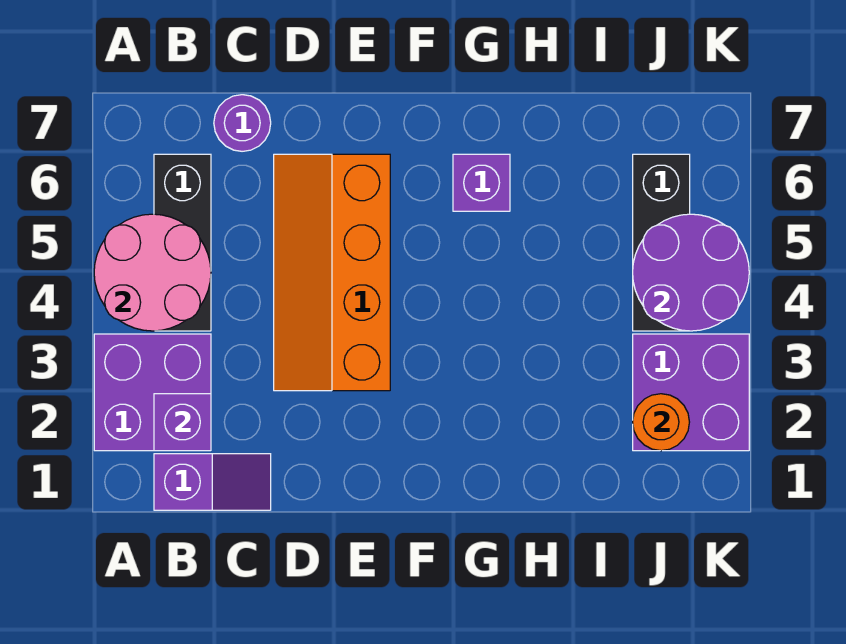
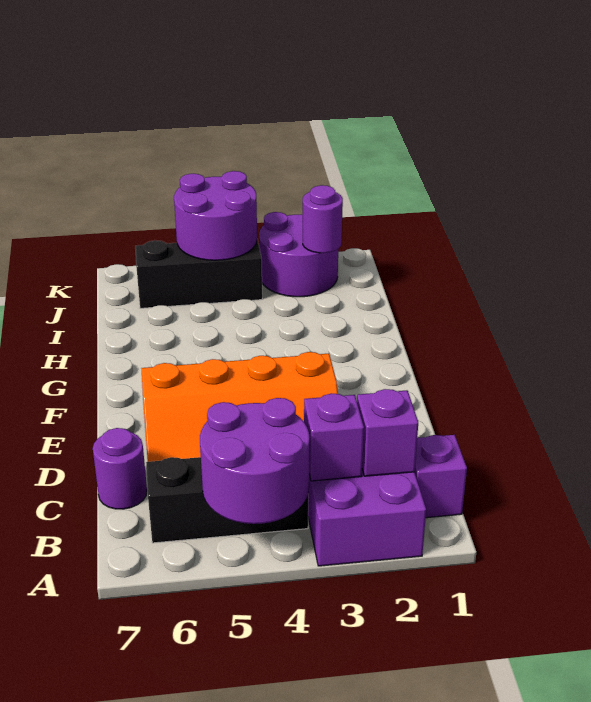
pink round brick A4:B5 level 2 -> purple round brick A4:B5 level 2
purple brick G6 level 1 -> purple brick B3 level 2
purple brick J2:K3 level 1 -> purple round brick J2:K3 level 1
orange round brick J2 level 2 -> purple round brick J2 level 2

